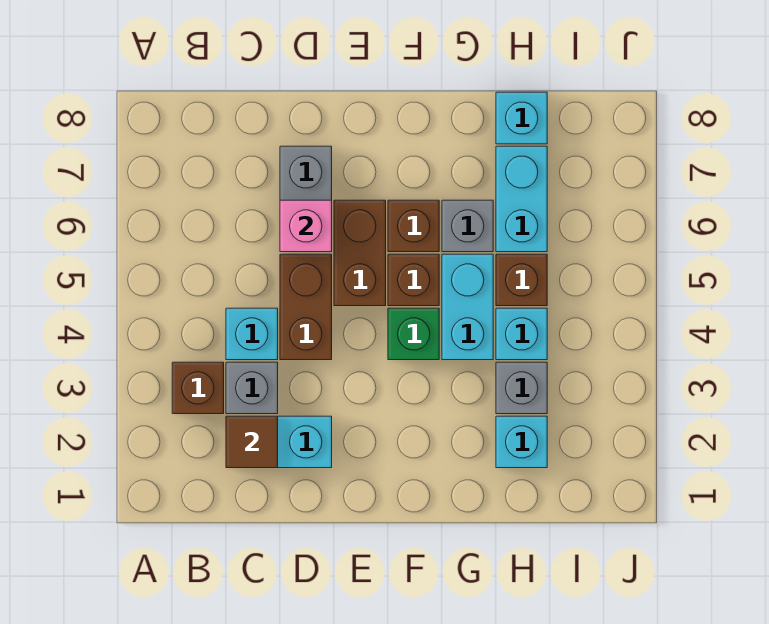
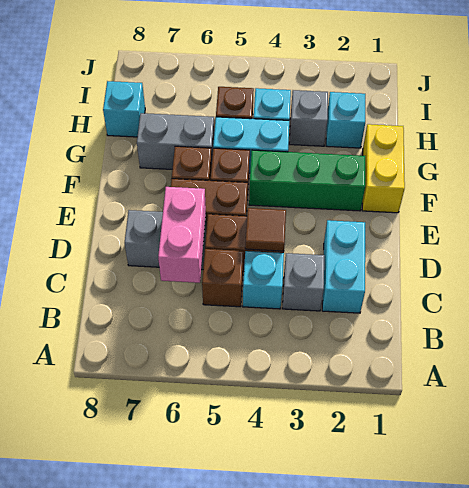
brown brick B3 level 1 -> brown brick C5 level 1
brown tile C2 level 2 -> brown tile D4 level 2
pink brick D6 level 2 -> pink brick C6:D6 level 2
none -> yellow brick F1:G1 level 1
green brick F4 level 1 -> green brick F2:F4 level 1
grey brick G6 level 1 -> grey brick G6:G7 level 1
cyan brick H6:H7 level 1 -> none

